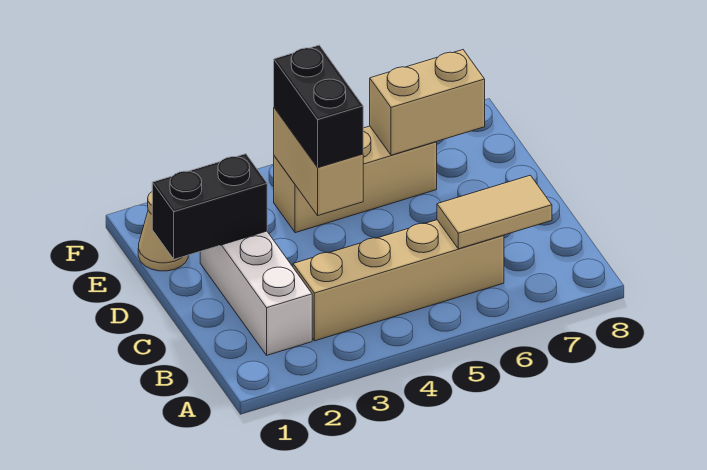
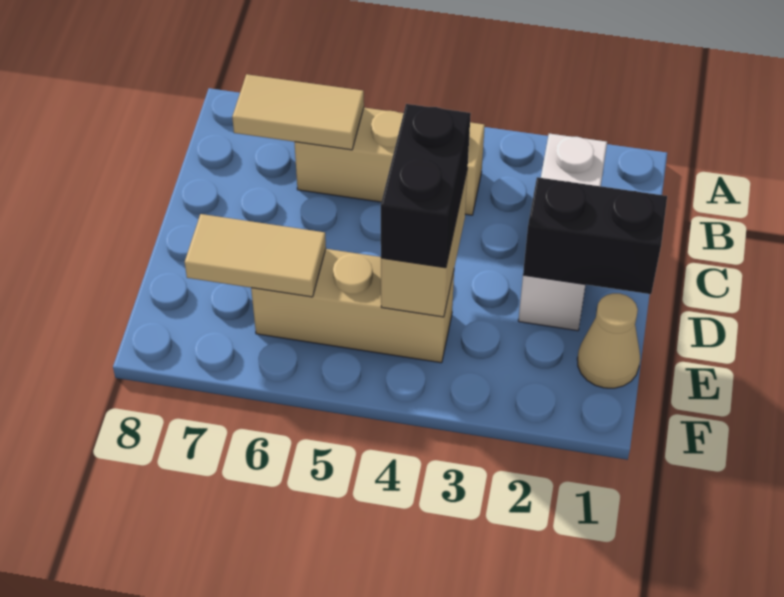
tan brick B3:B6 level 1 -> tan brick B4:B6 level 1
tan brick E6:E7 level 2 -> tan tile E6:E7 level 2

